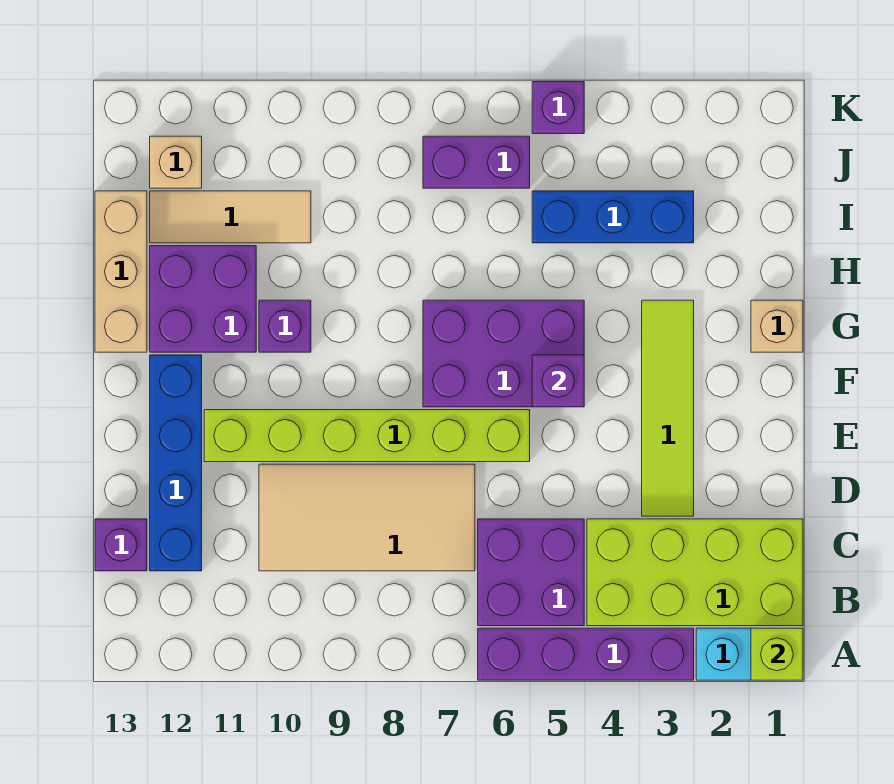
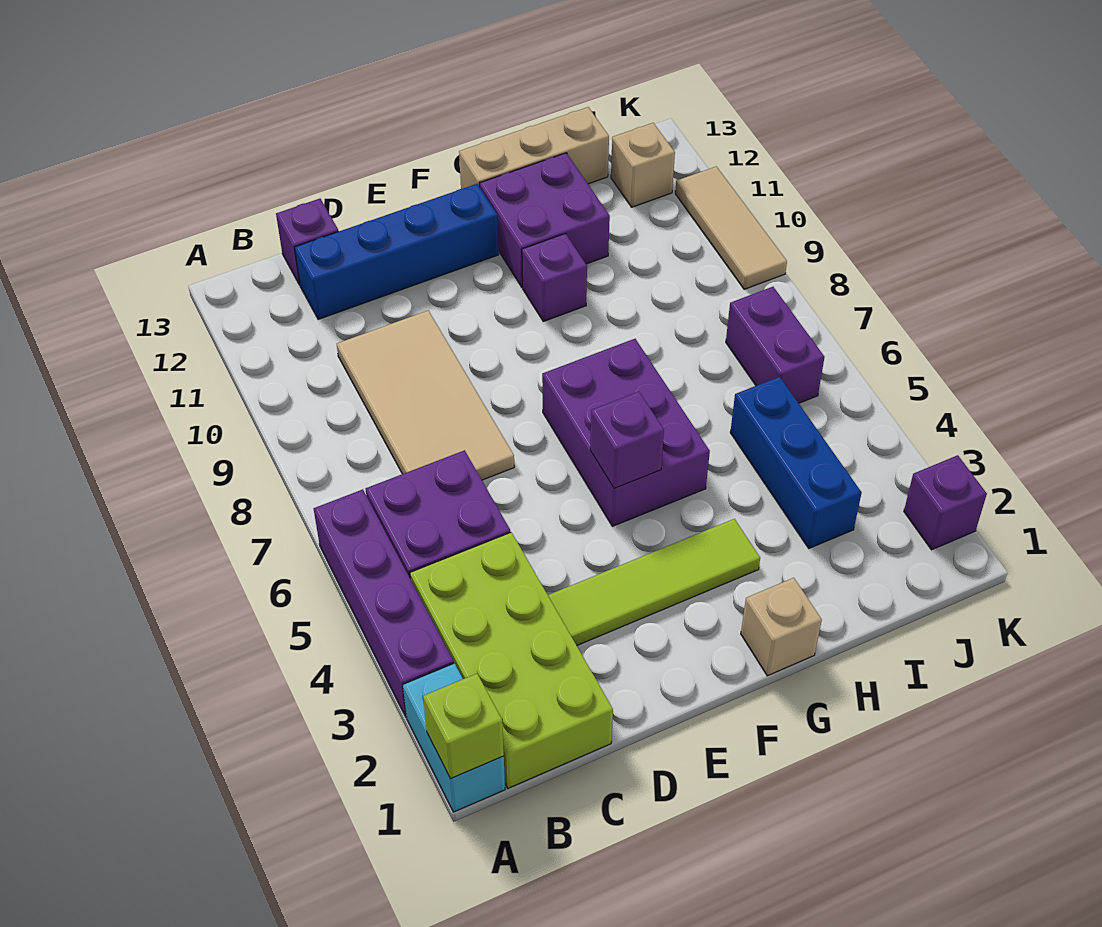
lime brick E6:E11 level 1 -> none
tan tile I10:I12 level 1 -> tan tile K9:K11 level 1
purple brick K5 level 1 -> purple brick K2 level 1

